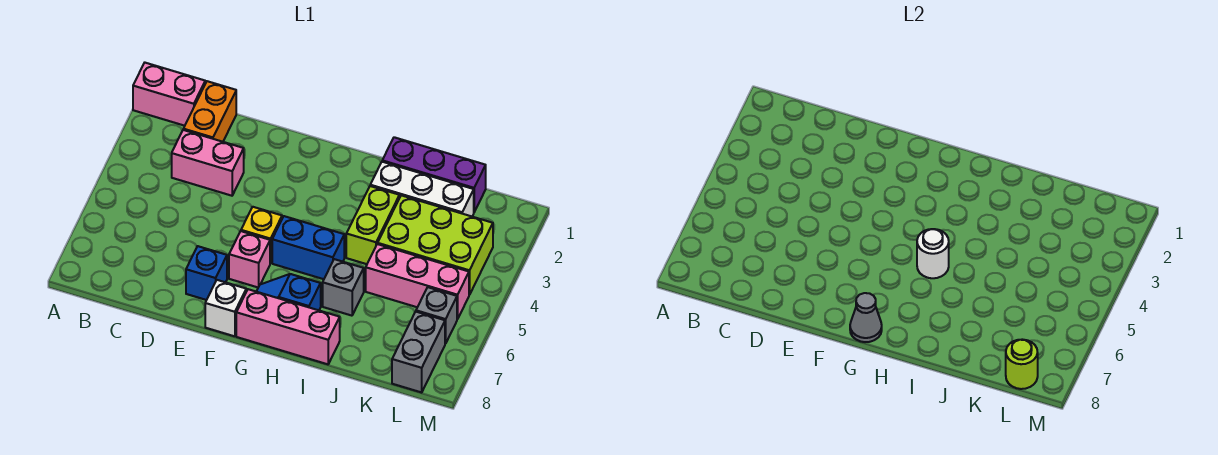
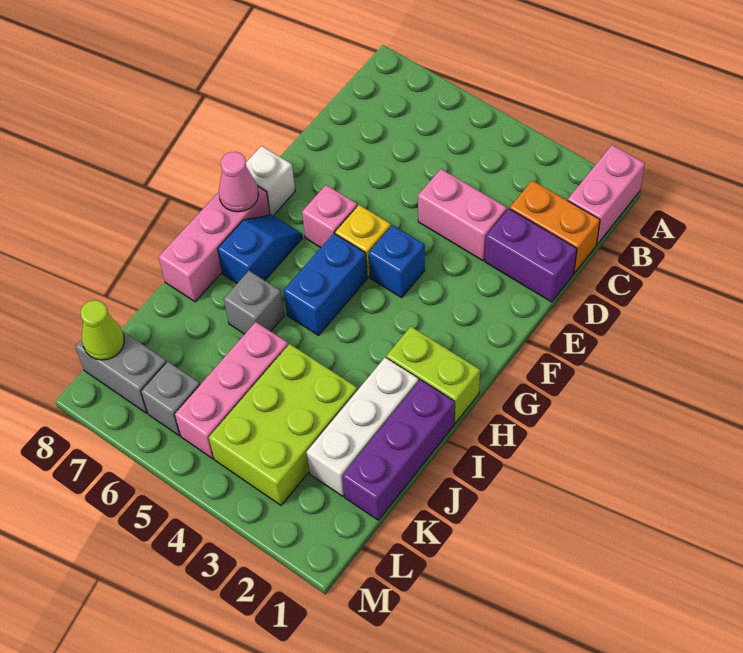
pink brick C3:D3 level 1 -> pink brick D3:D4 level 1
none -> purple brick D1:D2 level 1
blue brick E7 level 1 -> blue brick F4 level 1
grey cone G8 level 2 -> pink cone G8 level 2
white round brick H5 level 2 -> none
lime brick I3:I4 level 1 -> lime brick H1:H2 level 1
lime round brick L8 level 2 -> lime cone L8 level 2

